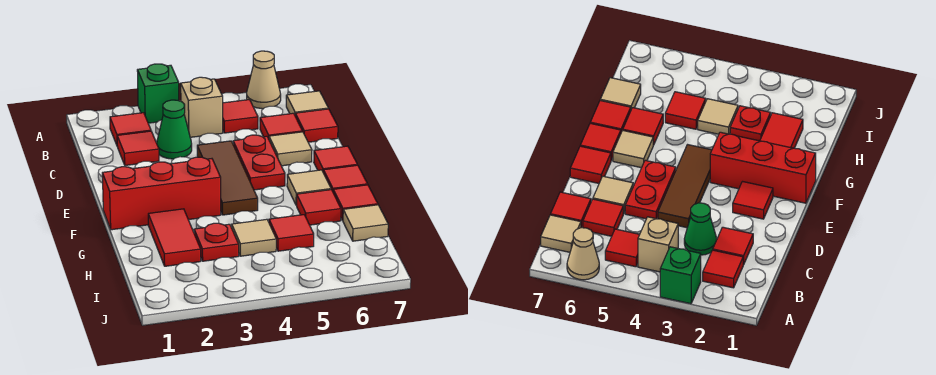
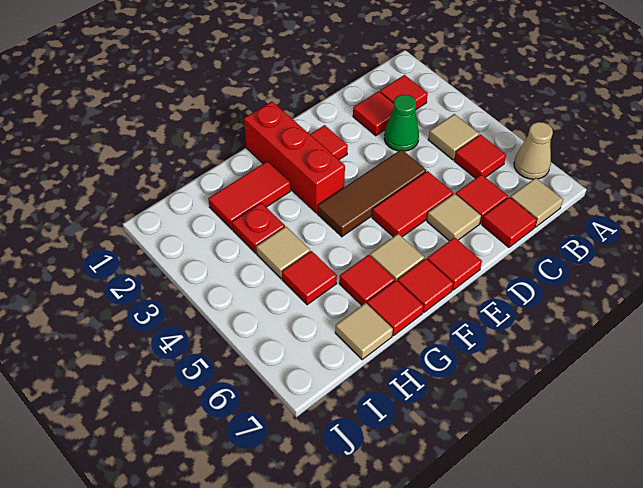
green brick A3 level 1 -> none
tan brick B4 level 1 -> tan tile B4 level 1
red plate D5:E5 level 1 -> red tile D5:E5 level 1

